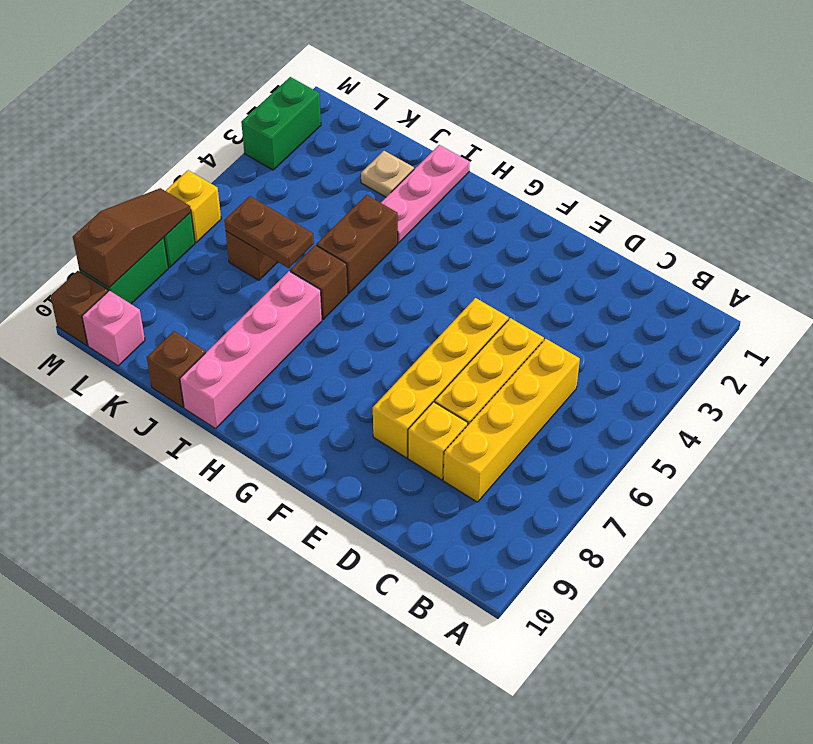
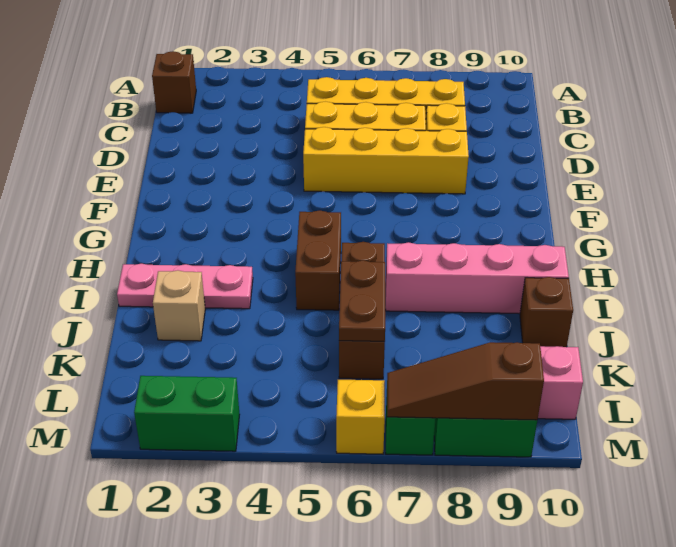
brown brick I4:I5 level 1 -> brown brick H5:I5 level 1
tan plate J2 level 1 -> tan brick J2 level 1
brown brick M10 level 1 -> brown brick B1 level 1

